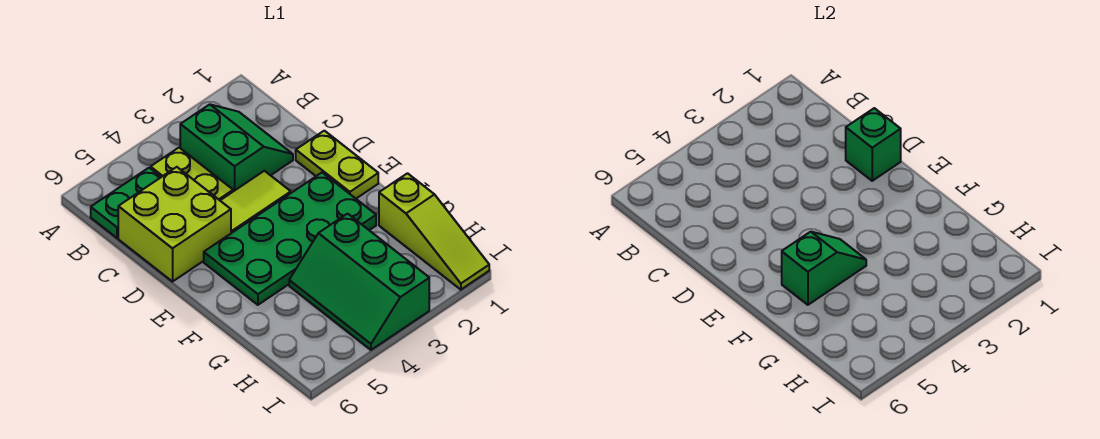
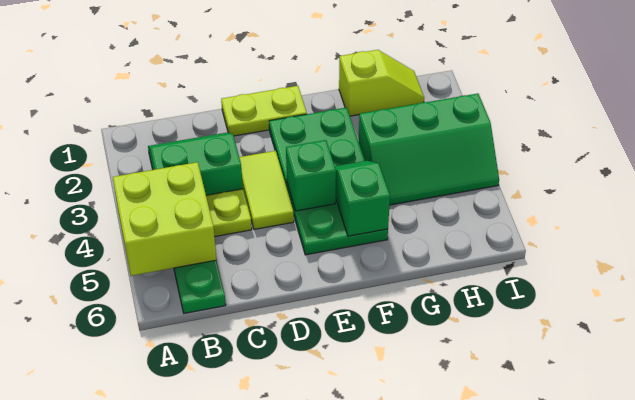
lime brick C5:D6 level 1 -> lime brick A4:B5 level 2
green brick D1 level 2 -> green brick E4 level 2
lime slope G1:I1 level 1 top G -> lime slope G1:H1 level 1 top G

